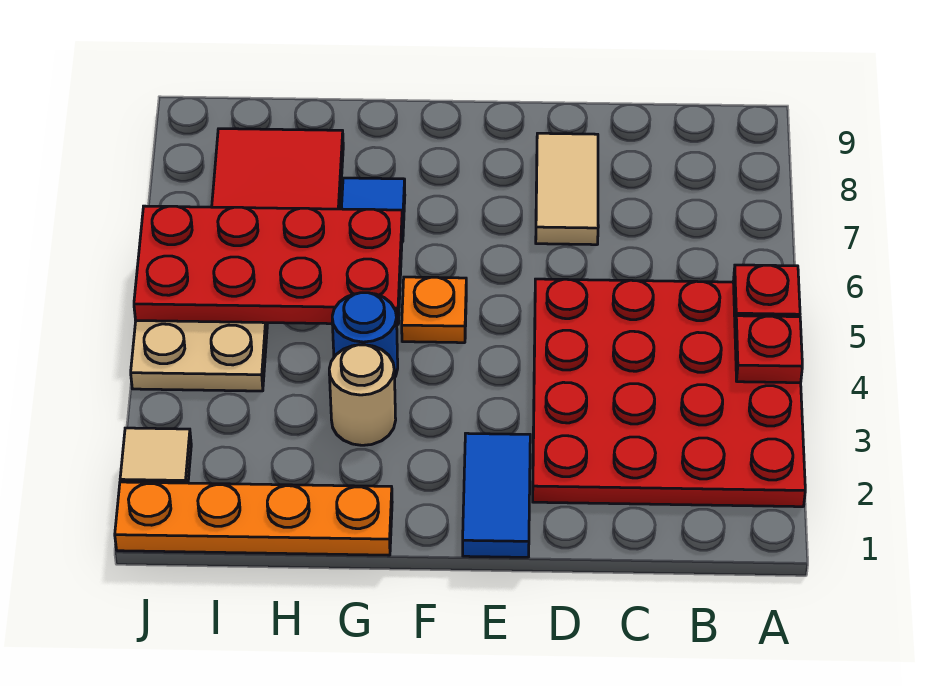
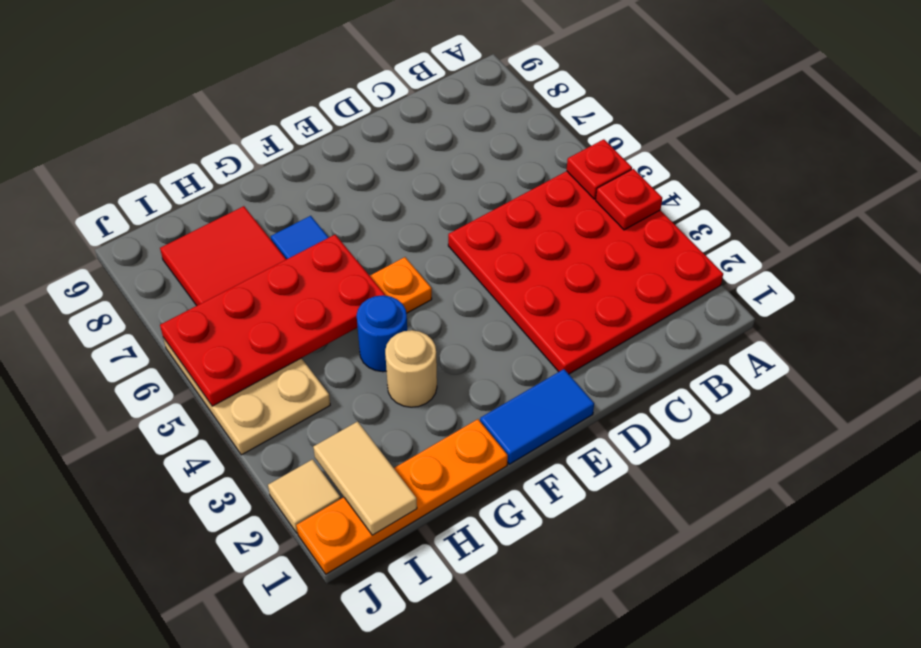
tan tile D7:D8 level 1 -> tan tile I1:I2 level 2
blue tile E1:E2 level 1 -> blue tile E1:F1 level 1

